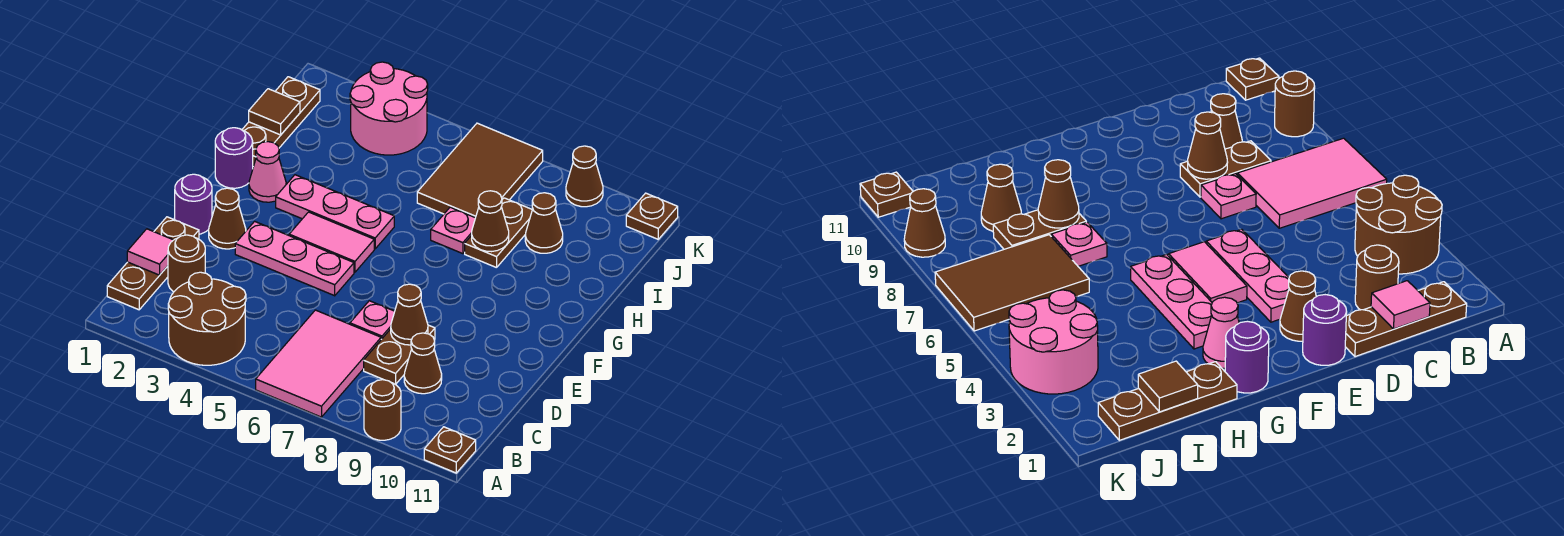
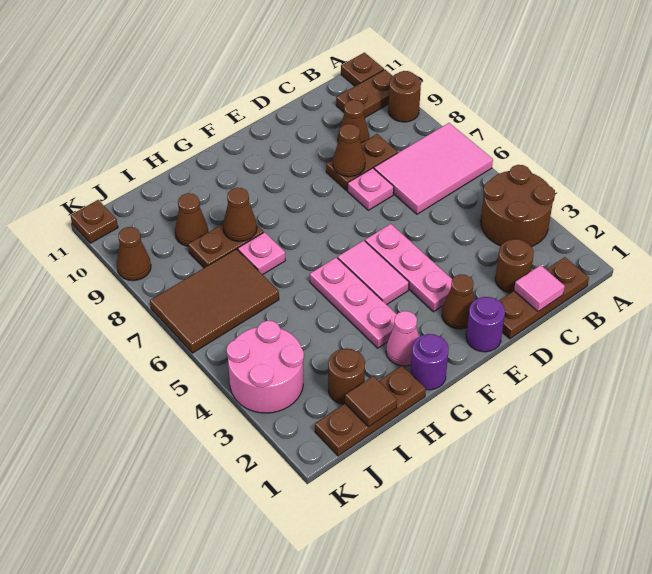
none -> brown plate A10:B10 level 1
none -> brown round brick I2 level 1

